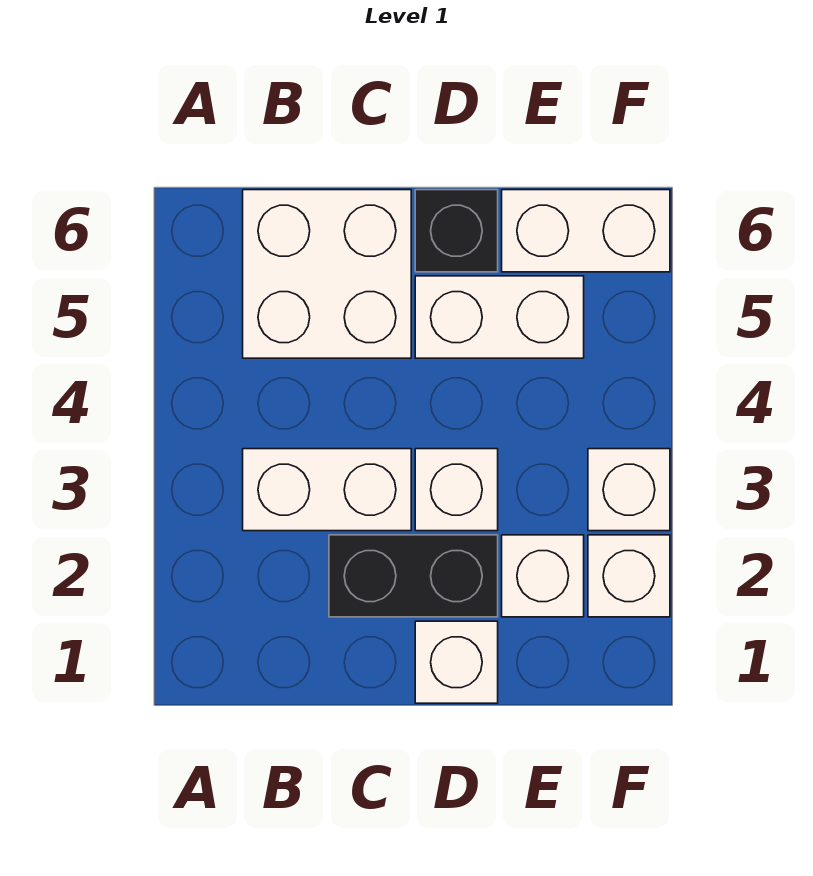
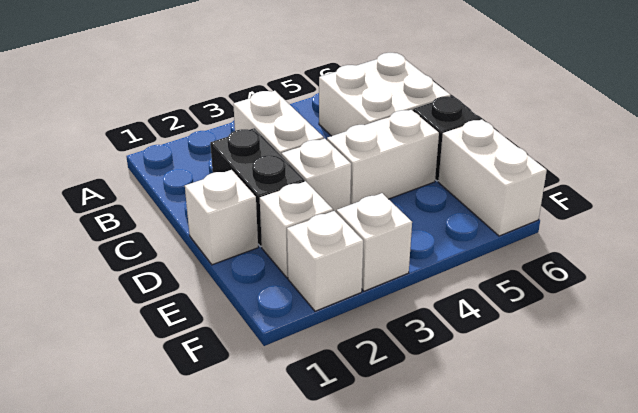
white brick D5:E5 level 1 -> white brick D4:D5 level 1

